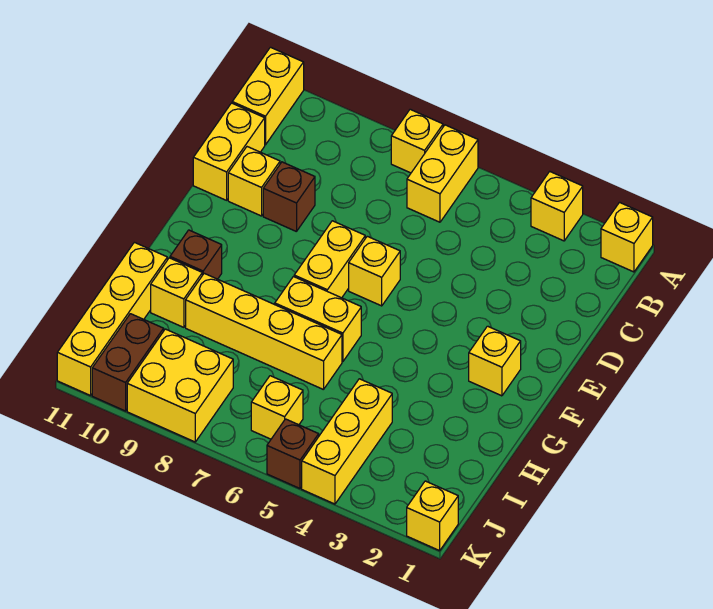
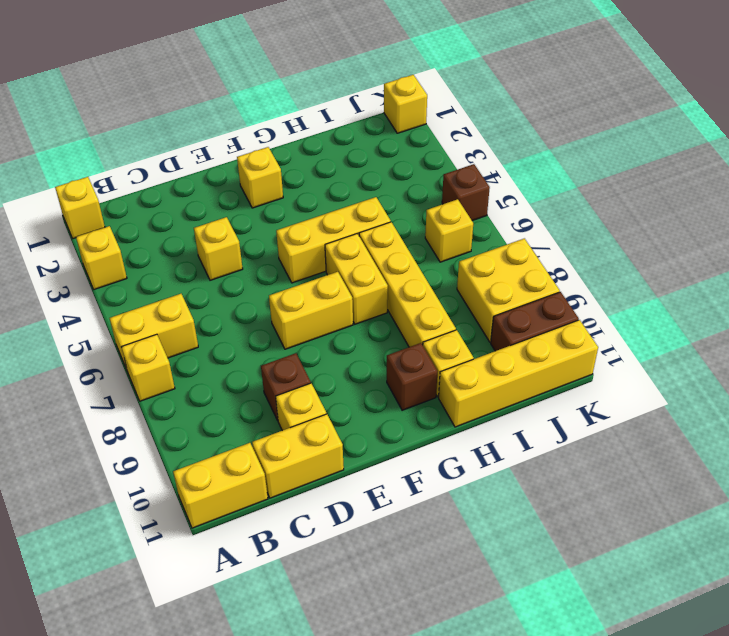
yellow brick E6 level 1 -> yellow brick D4 level 1
yellow brick I4:K4 level 1 -> yellow brick F5:H5 level 1

